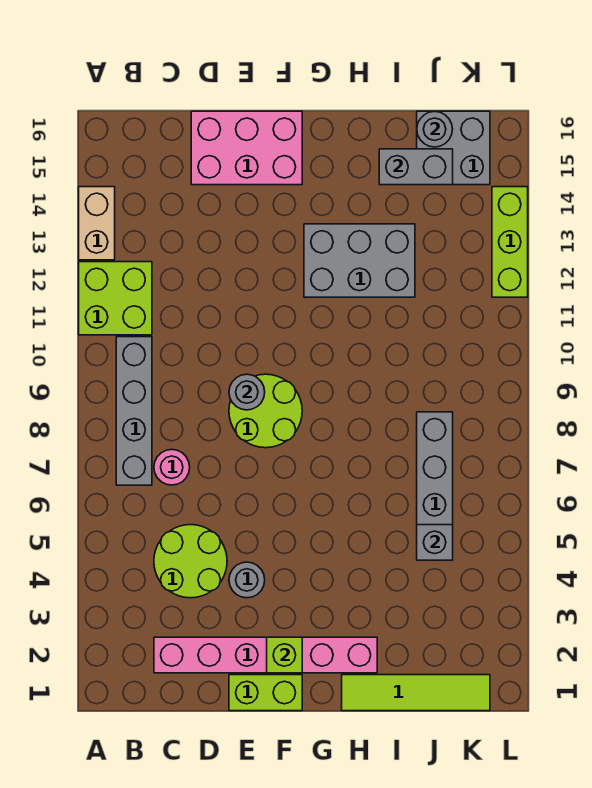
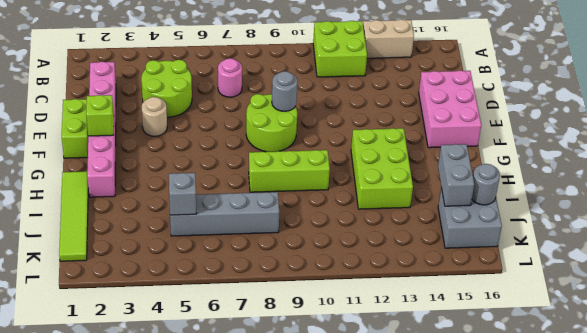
grey brick B7:B10 level 1 -> none
grey round brick E4 level 1 -> tan round brick E4 level 1
grey brick G12:I13 level 1 -> lime brick G12:I13 level 1
lime brick L12:L14 level 1 -> lime brick H8:H10 level 1

